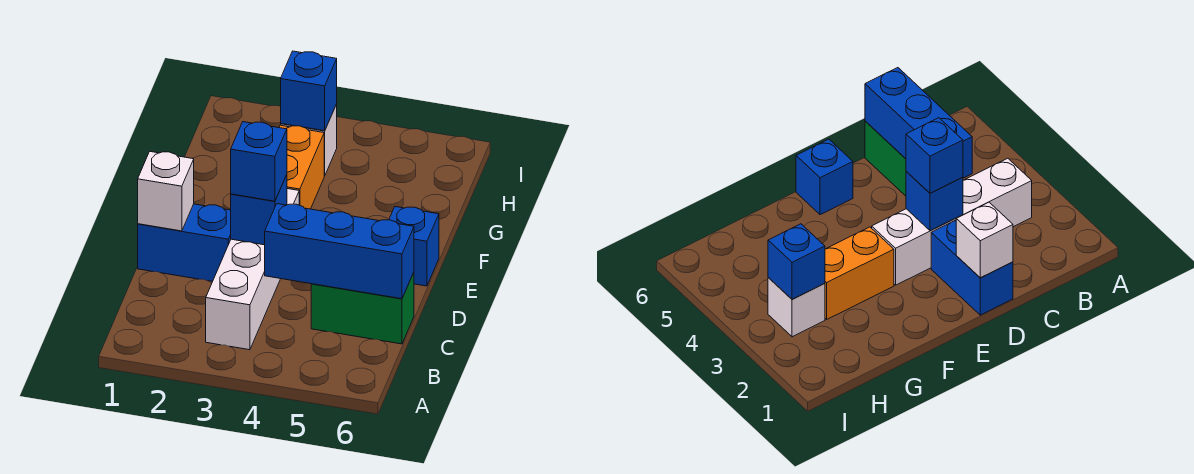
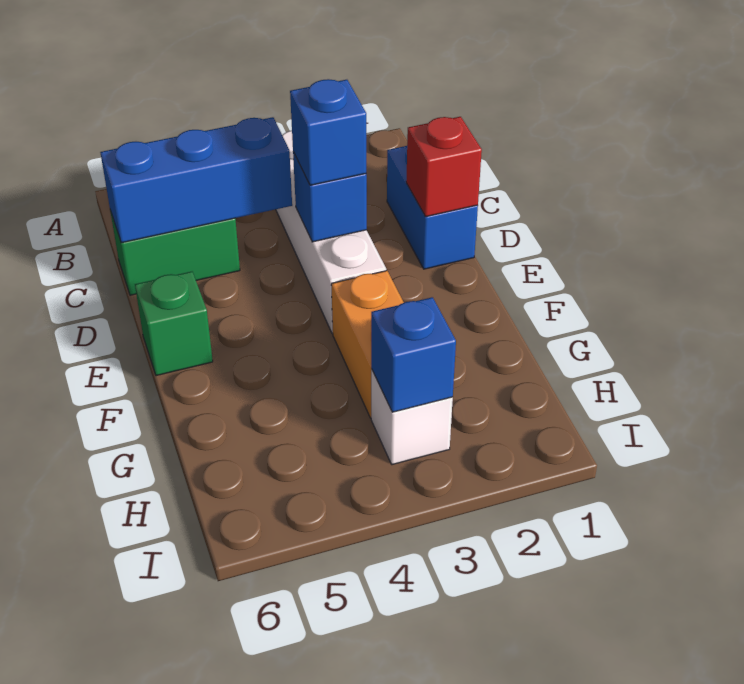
blue brick D1:D2 level 1 -> blue brick C1:D1 level 1
white brick D1 level 2 -> red brick D1 level 2
blue brick E6 level 1 -> green brick E6 level 1

